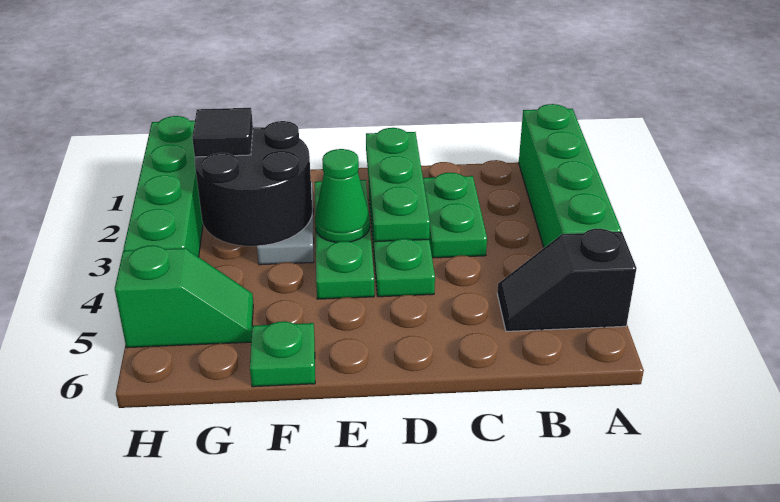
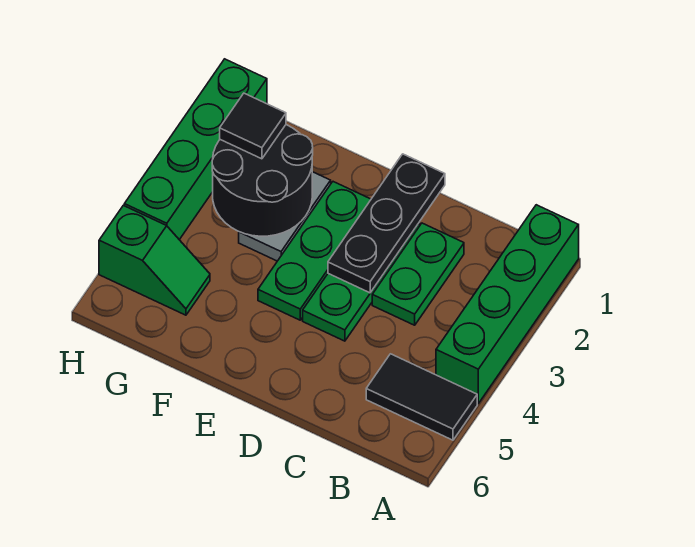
black slope A5:B5 level 1 top A -> black tile A5:B5 level 1
green plate D1:D3 level 2 -> black plate D1:D3 level 2
green cone E3 level 2 -> none
green plate F6 level 1 -> none

